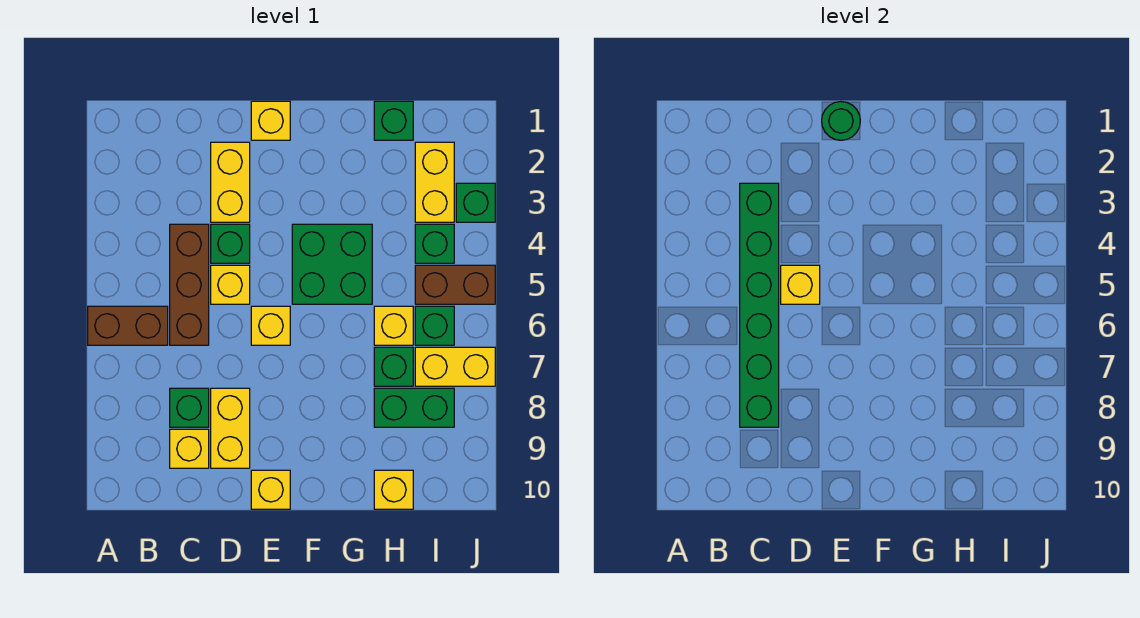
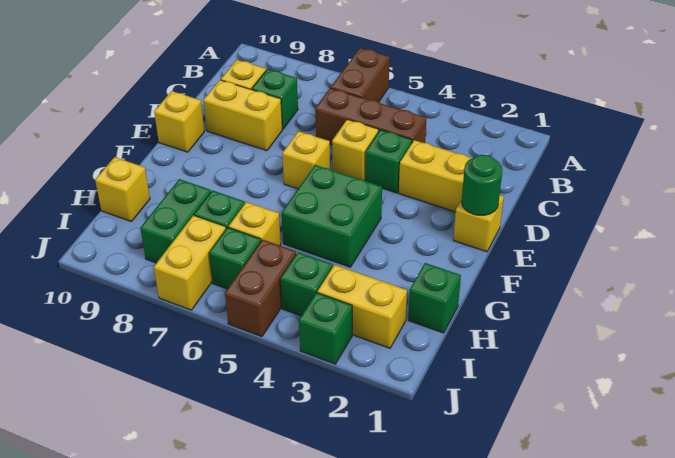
green brick C3:C8 level 2 -> none
yellow brick D5 level 2 -> none

